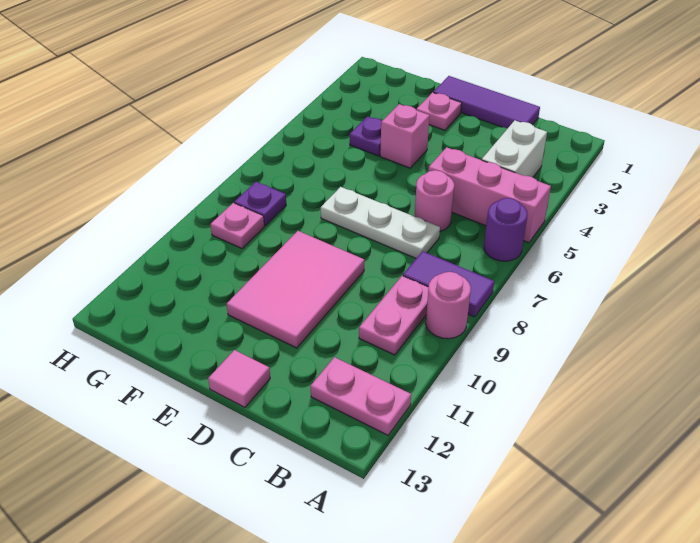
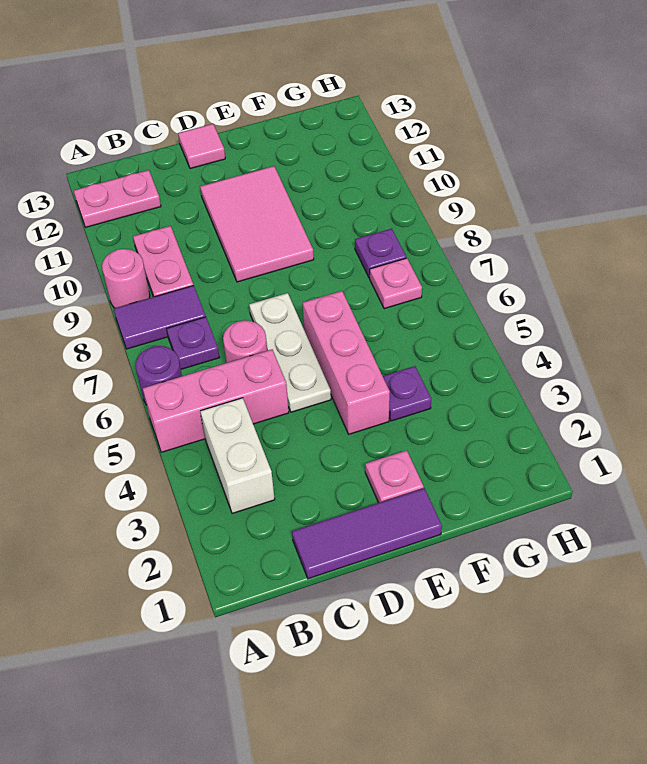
none -> purple plate B7 level 1
white plate C7:E7 level 1 -> white plate D5:D7 level 1
pink brick E4 level 1 -> pink brick E4:E6 level 1
pink plate G9 level 1 -> pink plate G7 level 1

